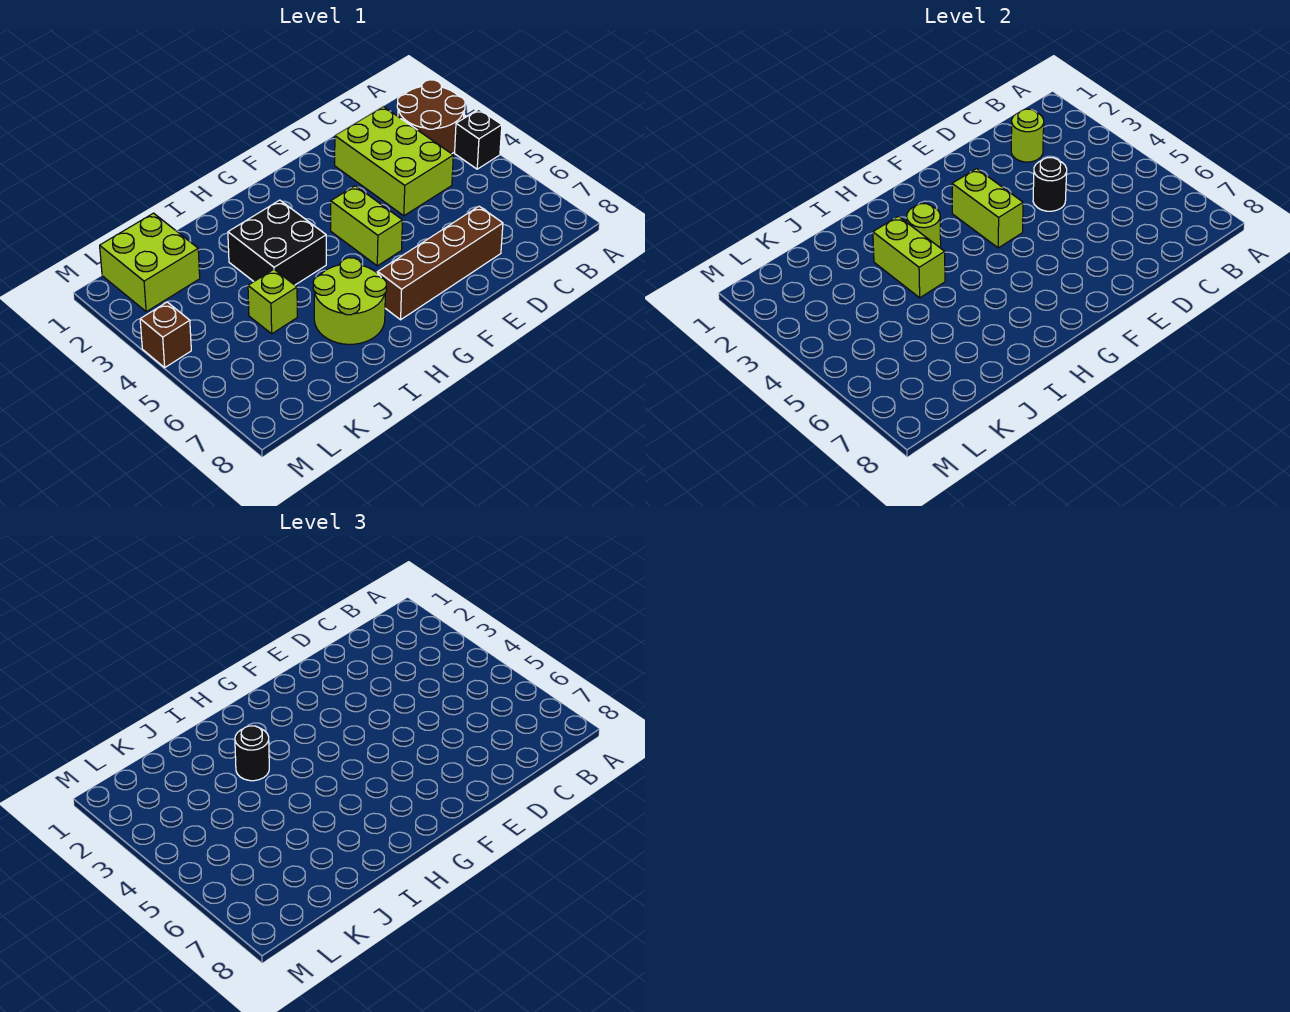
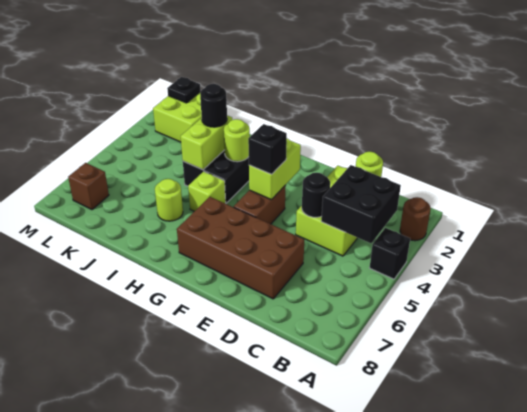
brown round brick A2:B3 level 1 -> brown round brick A2 level 1
none -> black brick B3:C4 level 2
brown brick D7:G7 level 1 -> brown brick D6:G7 level 1
lime brick F4:F5 level 1 -> brown brick F4:F5 level 1
none -> black brick F4 level 3
lime round brick H6:I7 level 1 -> lime round brick I6 level 1
lime brick J5 level 1 -> lime brick H5 level 1
none -> black plate L1 level 2
brown brick M4 level 1 -> brown brick L7 level 1

